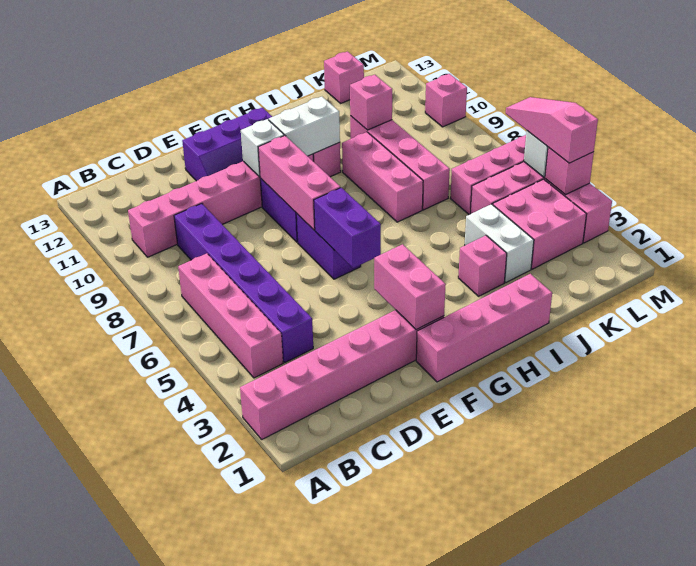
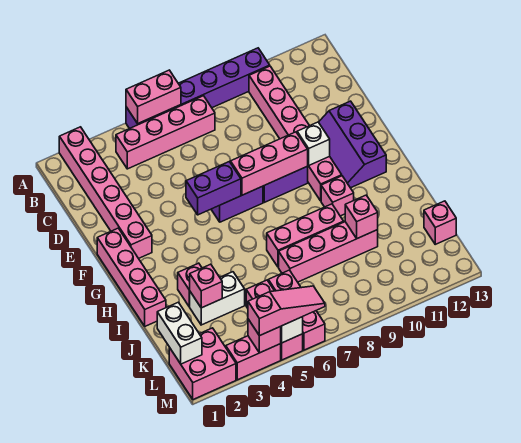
purple brick C4:C9 level 1 -> purple brick A5:A10 level 1
pink brick F2:F3 level 2 -> pink brick A5:A6 level 2
white brick G10:H10 level 2 -> white brick K1:L1 level 2
pink brick K3:L4 level 1 -> pink brick L1:M2 level 1
pink brick M10 level 1 -> pink brick J3 level 2

